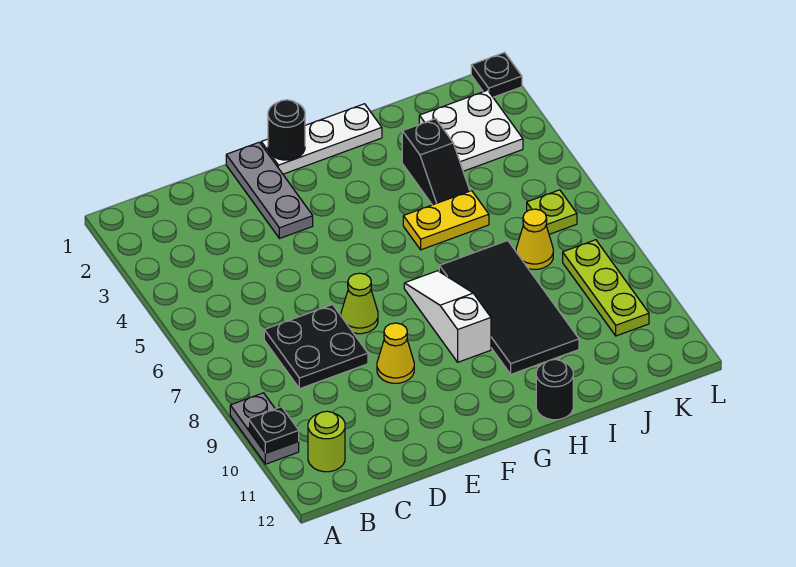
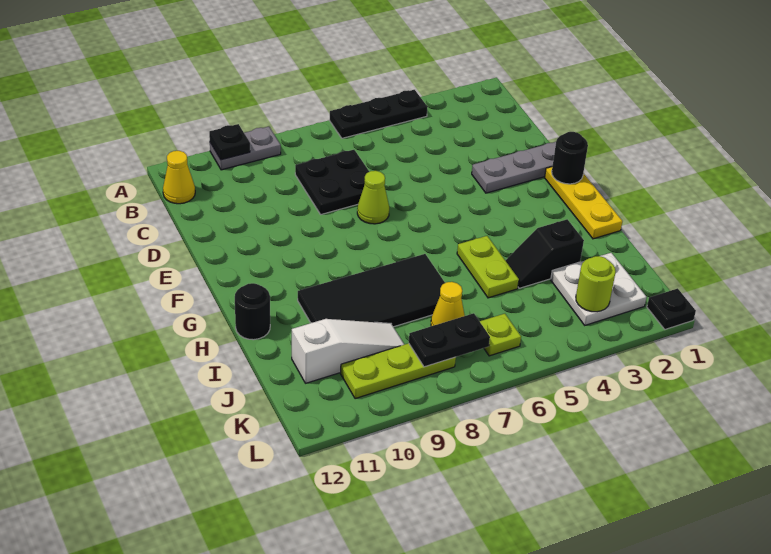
none -> black plate A4:A6 level 1
lime round brick B11 level 1 -> lime round brick K3 level 2
yellow cone E9 level 1 -> yellow cone B12 level 1
white plate F1:H1 level 1 -> yellow plate F1:H1 level 1
white slope G7:G9 level 1 top 9 -> white slope J9:J11 level 1 top 11
yellow plate H5:I5 level 1 -> lime plate H5:I5 level 1
none -> black plate K7:K8 level 2

